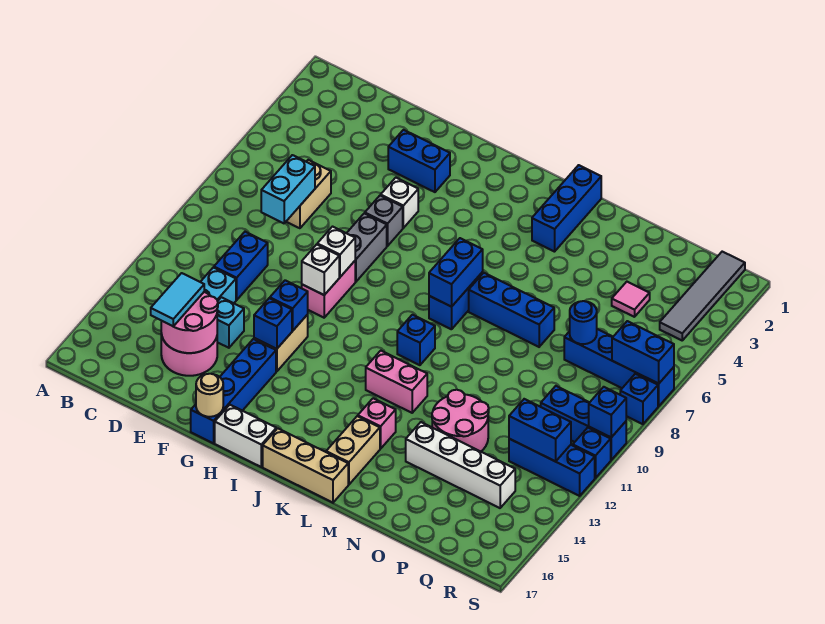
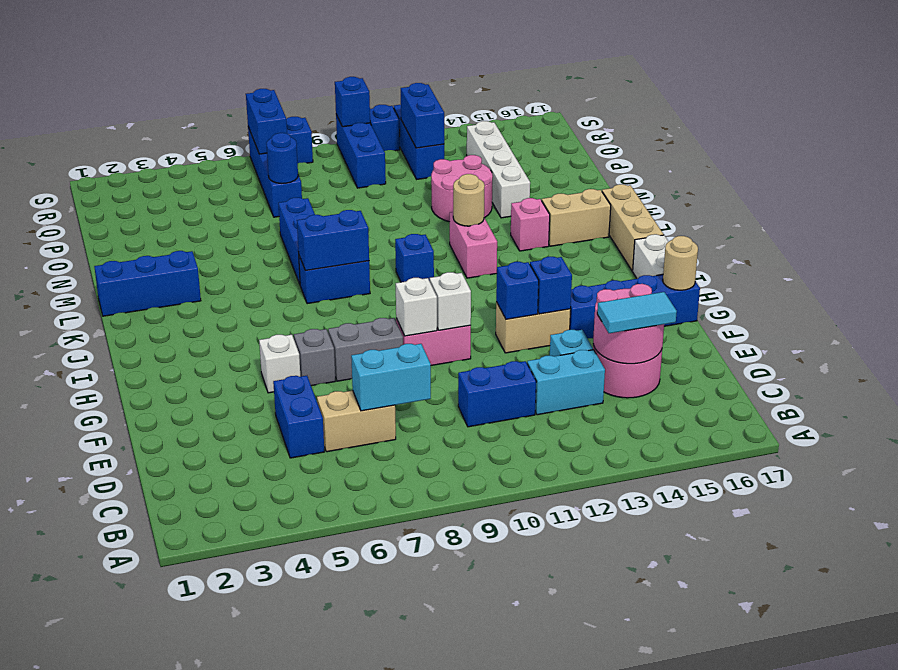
blue brick F3:G3 level 1 -> blue brick D5:E5 level 1
none -> tan round brick L12 level 2
pink tile P4 level 1 -> none
grey tile R1:R4 level 1 -> none

